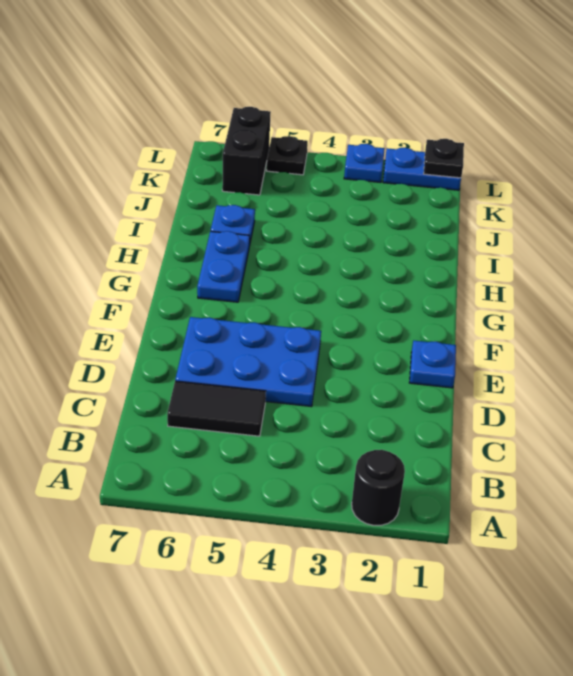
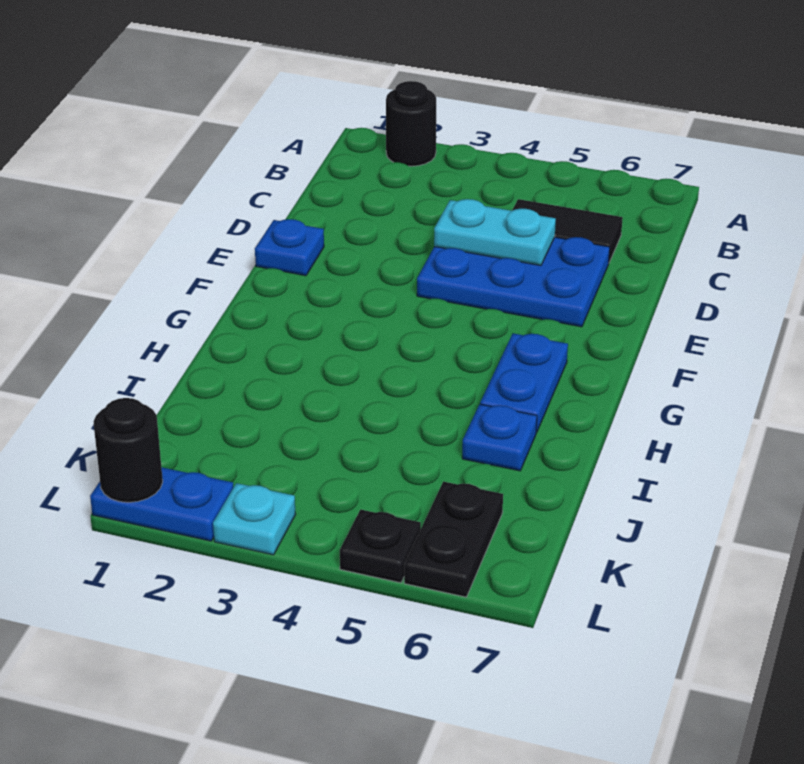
none -> cyan plate D4:D5 level 2
black brick K6:L6 level 1 -> black plate K6:L6 level 1
black plate L1 level 2 -> black round brick L1 level 2
blue plate L3 level 1 -> cyan plate L3 level 1

